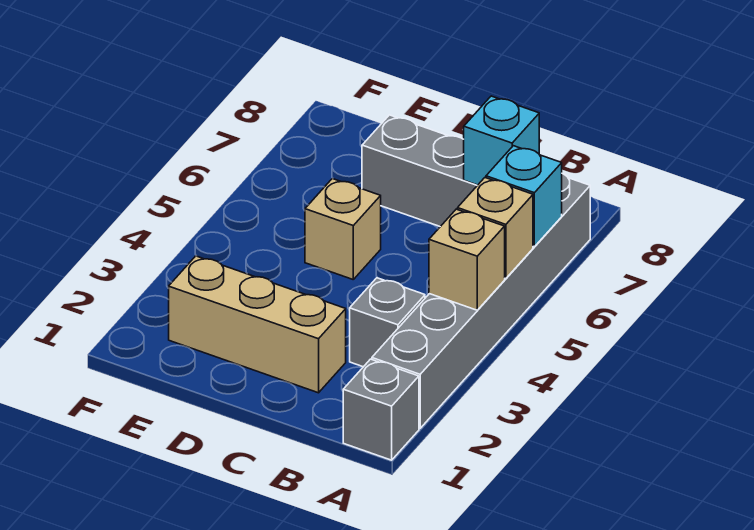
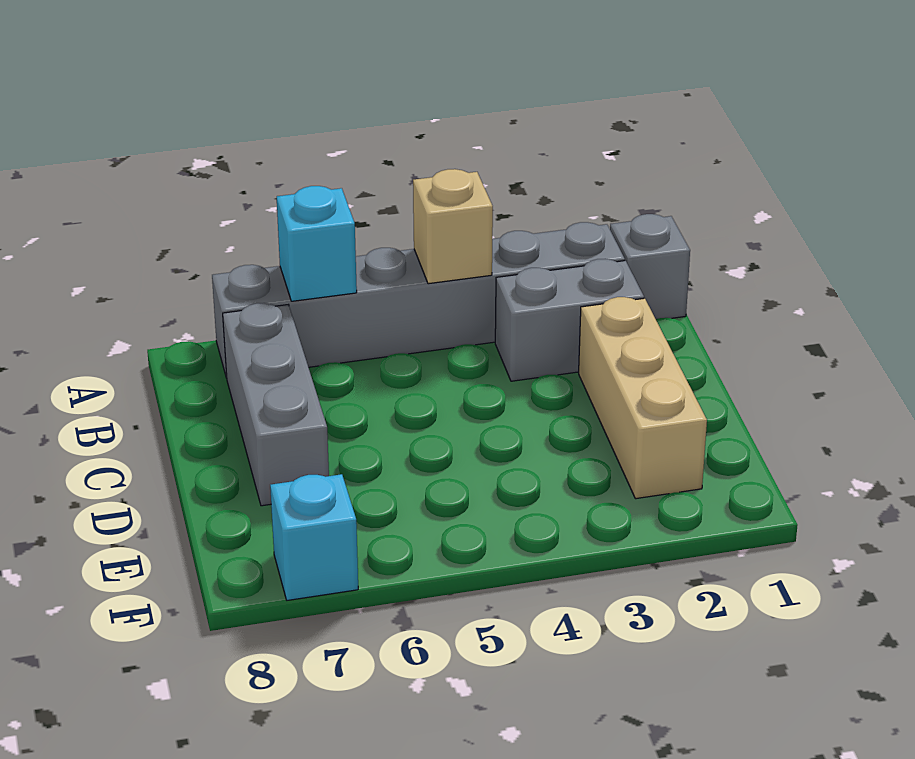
tan brick A5 level 2 -> none
grey brick B3 level 1 -> grey brick B2:B3 level 1
cyan brick B7 level 2 -> cyan brick F7 level 1
tan brick D5 level 1 -> none

